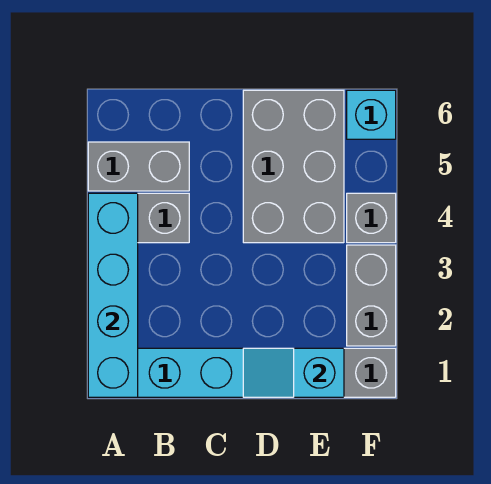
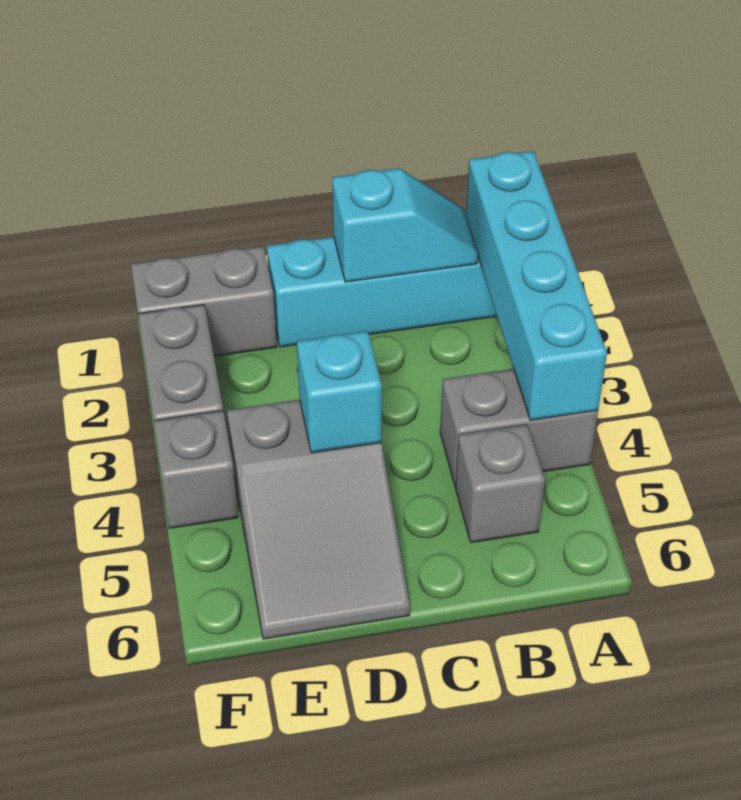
grey brick A5:B5 level 1 -> grey brick B5 level 1
cyan slope D1:E1 level 2 top E -> cyan slope B1:C1 level 2 top C
grey brick D4:E6 level 1 -> grey slope D4:E6 level 1 top 4
cyan brick F6 level 1 -> cyan brick D4 level 2

